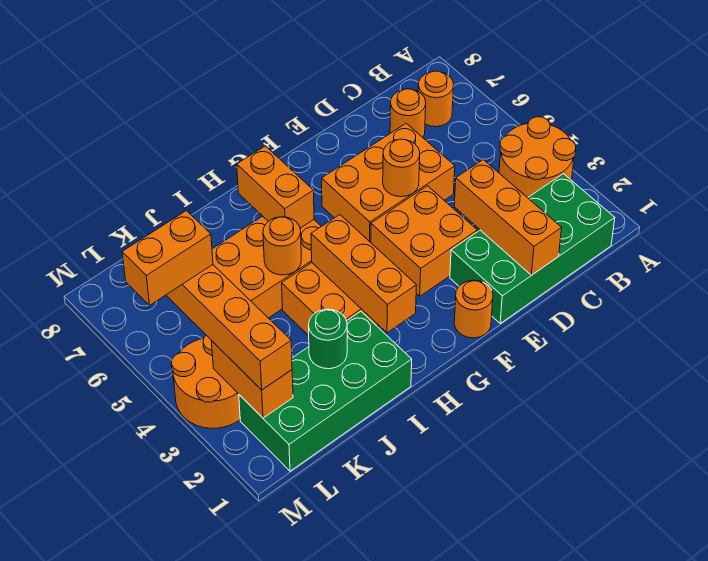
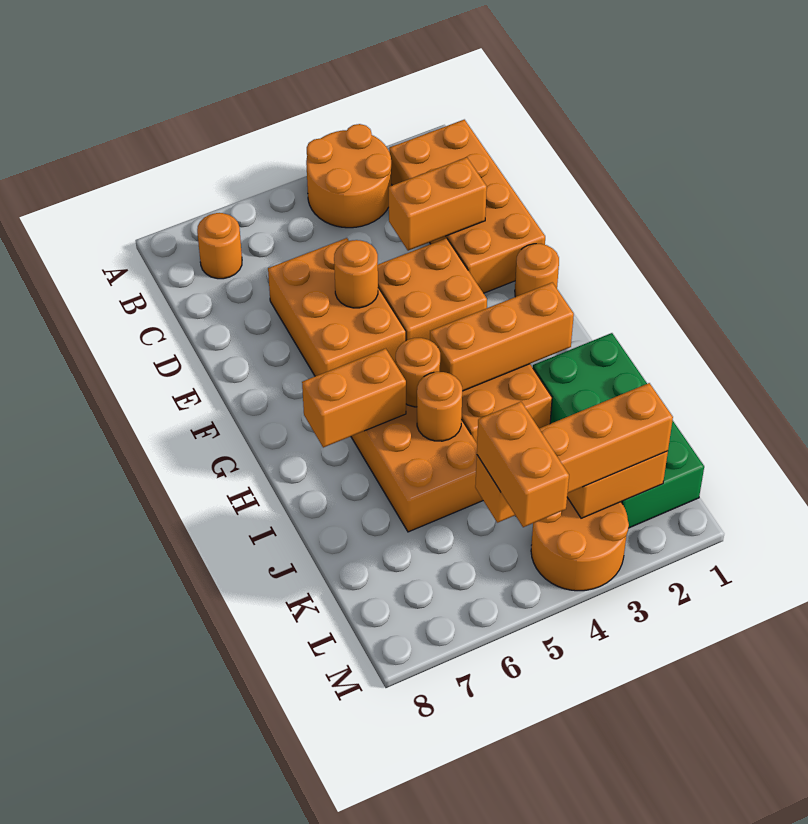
green brick B1:E2 level 1 -> orange brick B1:E2 level 1
orange round brick C7 level 1 -> orange round brick H5 level 2
orange brick D1:D3 level 2 -> orange brick D2:D3 level 2
green round brick J2 level 2 -> none

